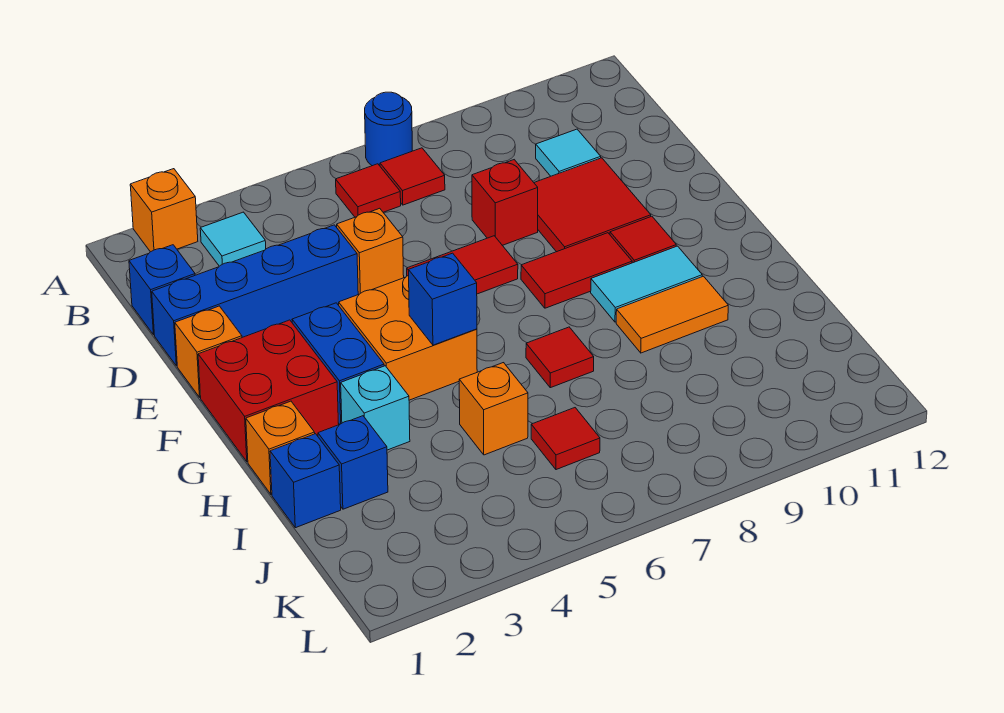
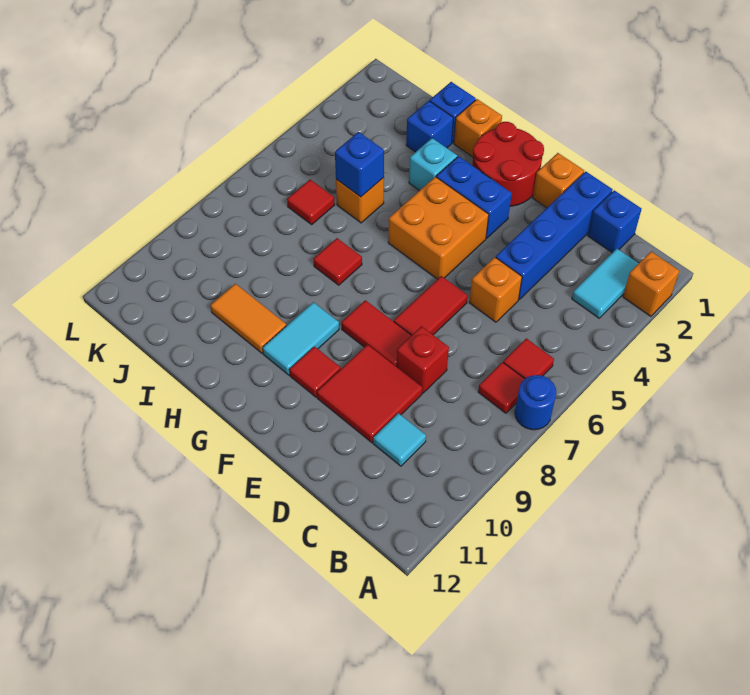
cyan tile B3 level 1 -> cyan tile B2:B3 level 1
red brick F1:G2 level 1 -> red round brick F1:G2 level 1
red tile F8:F9 level 1 -> red tile E8:F8 level 1
blue brick G5 level 2 -> blue brick I5 level 2
orange tile H9:H10 level 1 -> orange tile H10:I10 level 1

